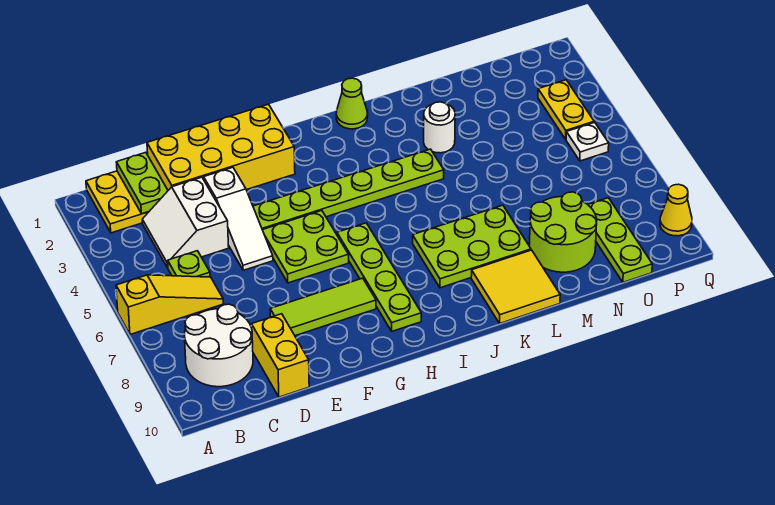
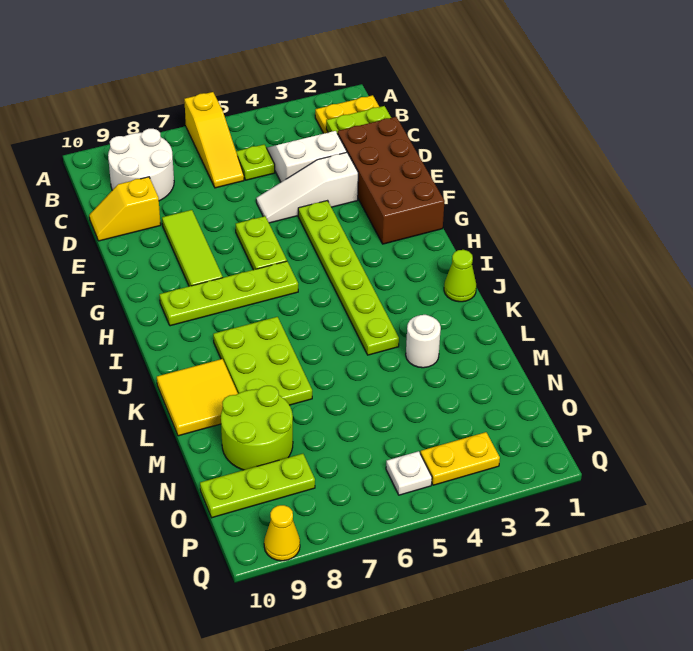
yellow brick D1:G2 level 1 -> brown brick D1:G2 level 1
yellow brick D9:D10 level 1 -> yellow slope D9:D10 level 1 top 9
lime plate F5:G6 level 1 -> lime plate F6:G6 level 1

